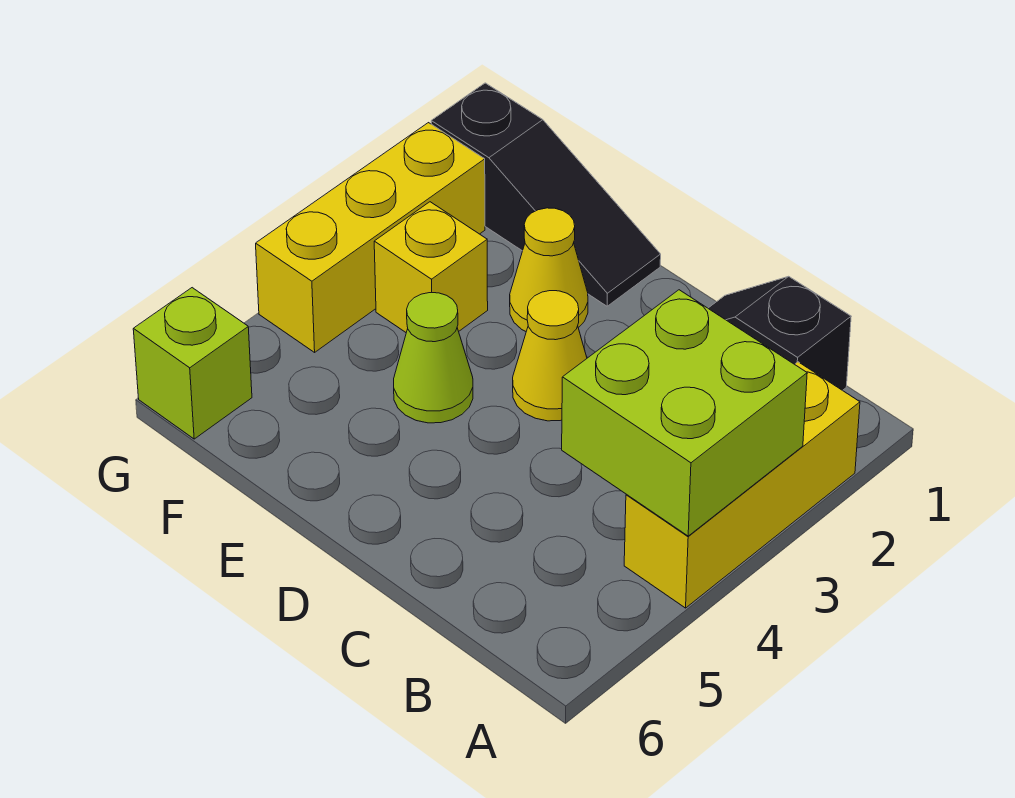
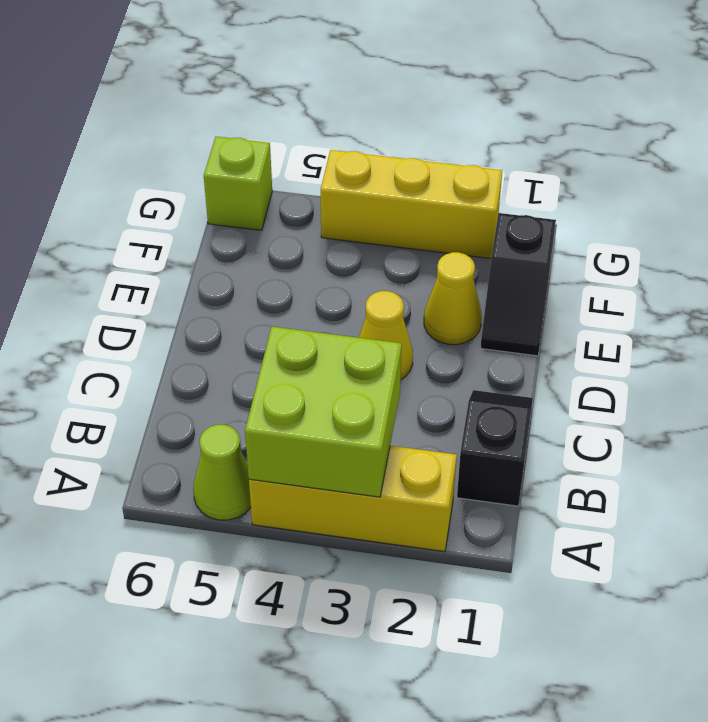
black slope E1:G1 level 1 top G -> black slope E1:F1 level 1 top F
lime cone E4 level 1 -> lime cone A5 level 1
yellow brick F3 level 1 -> none

